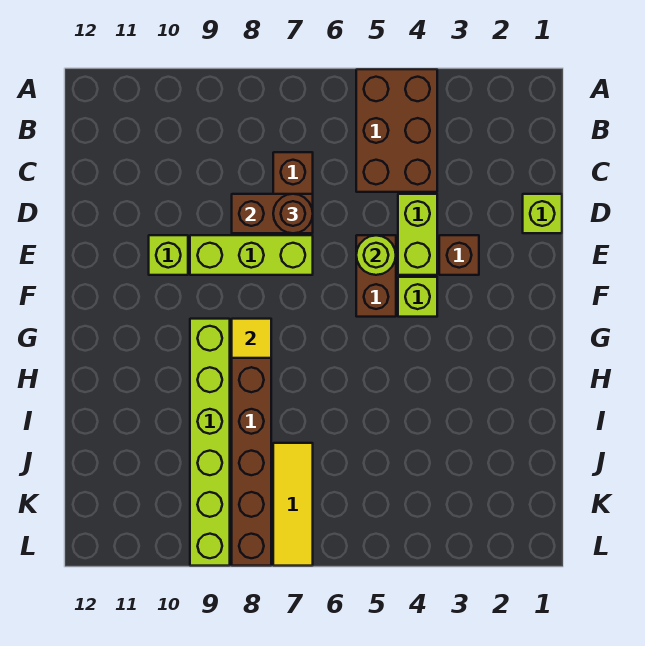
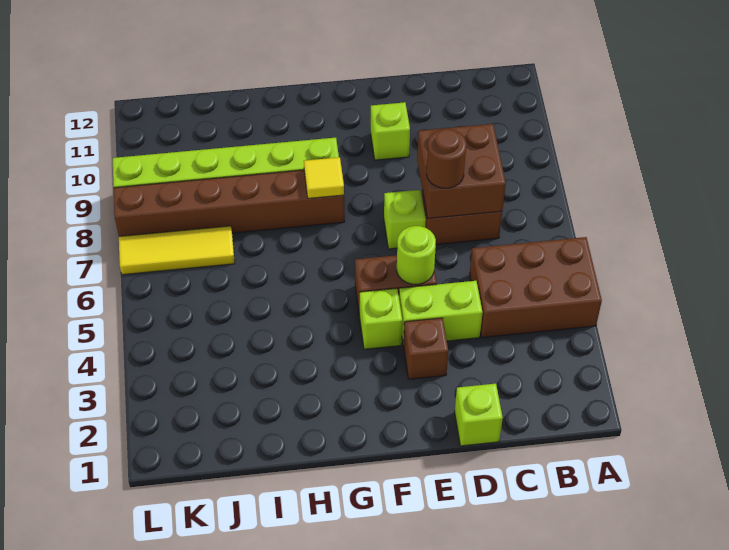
brown brick D7:D8 level 2 -> brown brick C7:D8 level 2
lime brick E7:E9 level 1 -> lime brick E7 level 1

